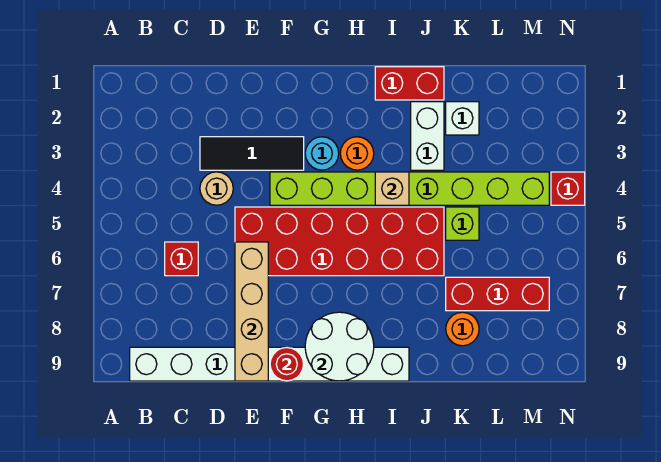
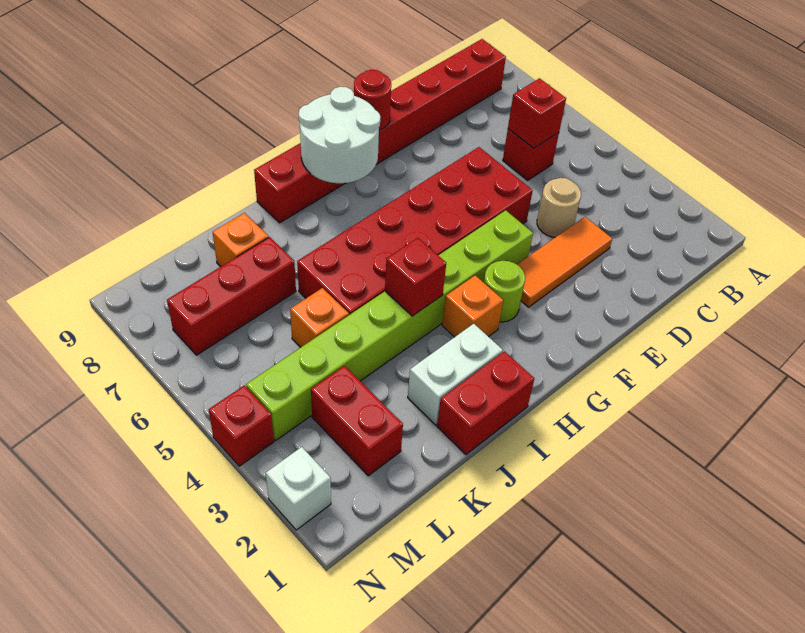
white brick B9:I9 level 1 -> red brick B9:I9 level 1
none -> red brick C6 level 2
black tile D3:F3 level 1 -> orange tile D3:F3 level 1
tan brick E6:E9 level 2 -> none
cyan round brick G3 level 1 -> lime round brick G3 level 1
orange round brick H3 level 1 -> orange brick H3 level 1
tan brick I4 level 2 -> red brick I4 level 2
white brick J2:J3 level 1 -> white brick I2:J2 level 1
white brick K2 level 1 -> white brick N2 level 1
lime brick K5 level 1 -> orange brick K5 level 1
orange round brick K8 level 1 -> orange brick K8 level 1
none -> red brick L2:L3 level 1

